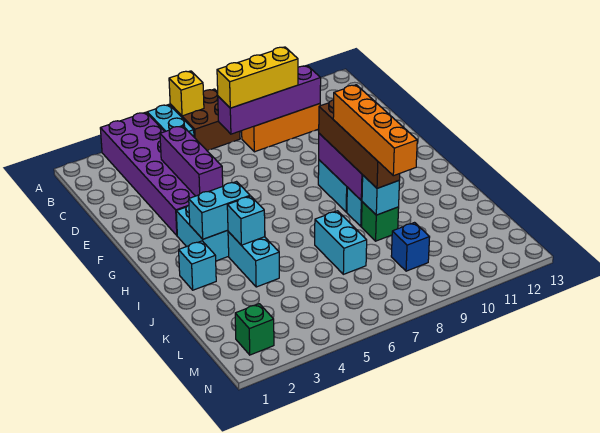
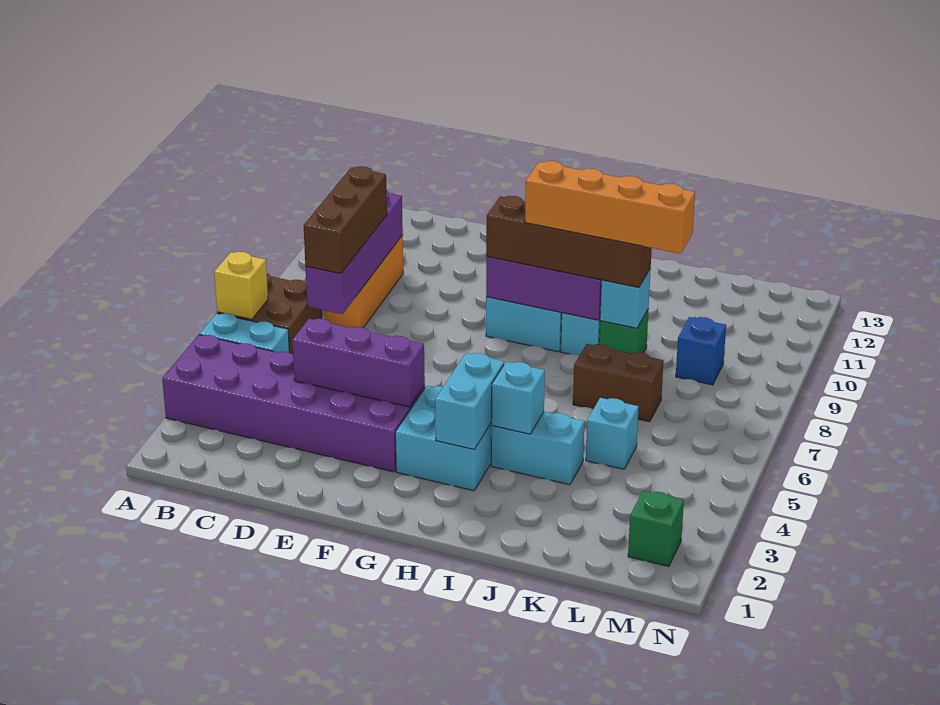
yellow brick C7:C9 level 3 -> brown brick C7:C9 level 3
cyan brick I2 level 1 -> cyan brick K5 level 1
cyan brick J7:K7 level 1 -> brown brick J7:K7 level 1

